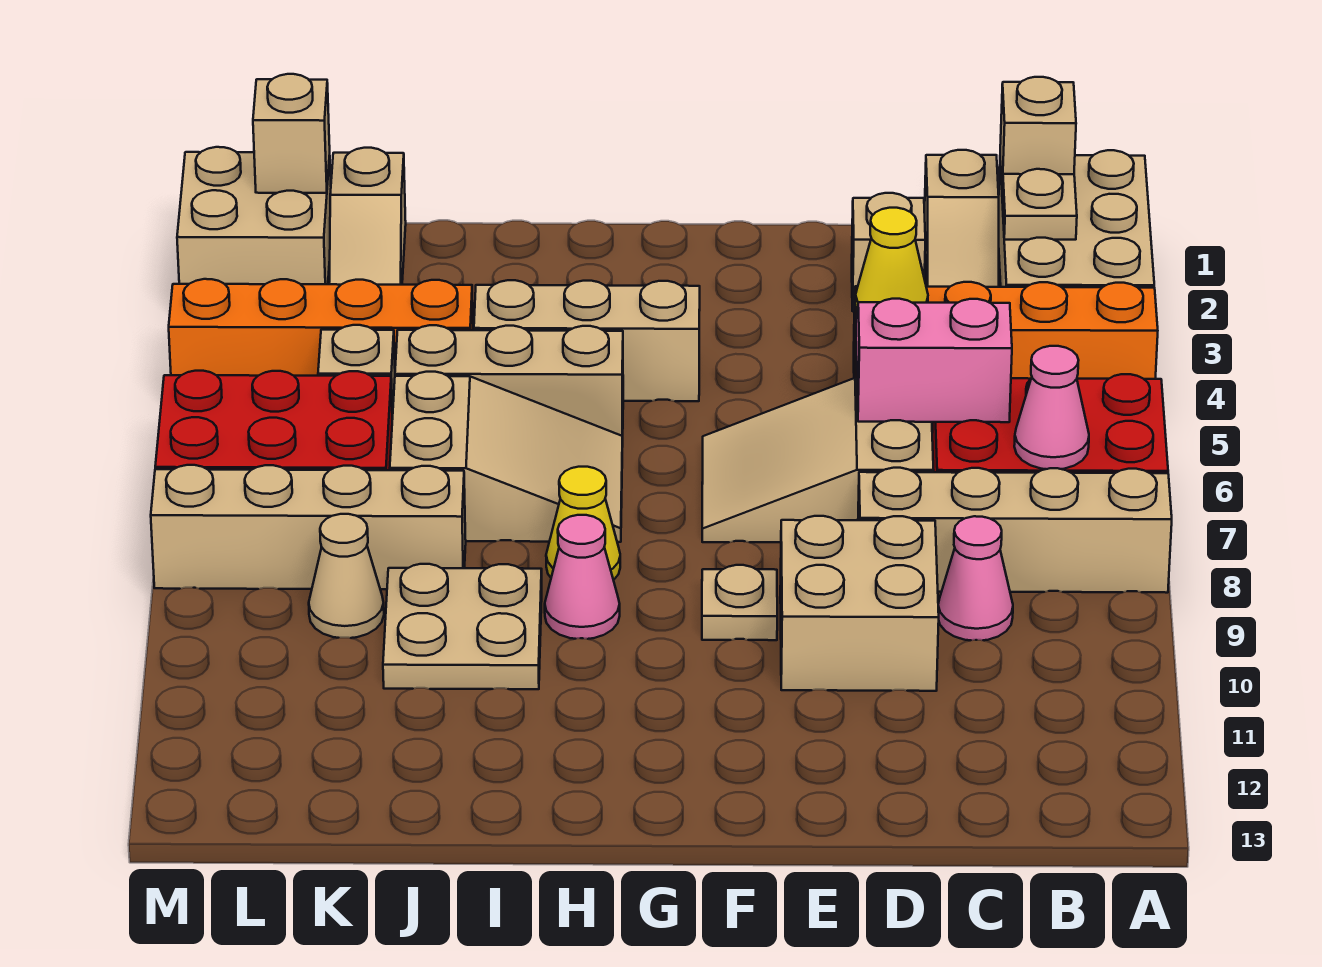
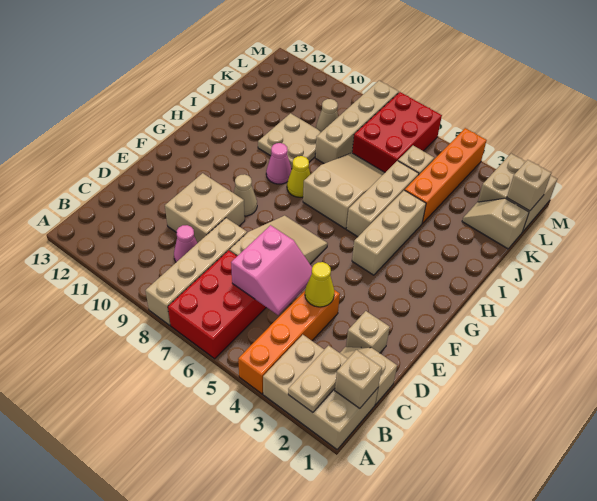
tan plate B2 level 2 -> tan plate A2:B2 level 2
pink cone B7 level 2 -> none
tan plate F9 level 1 -> tan cone F9 level 1
tan slope H6:J7 level 1 top J -> tan slope H6:J7 level 1 top H

